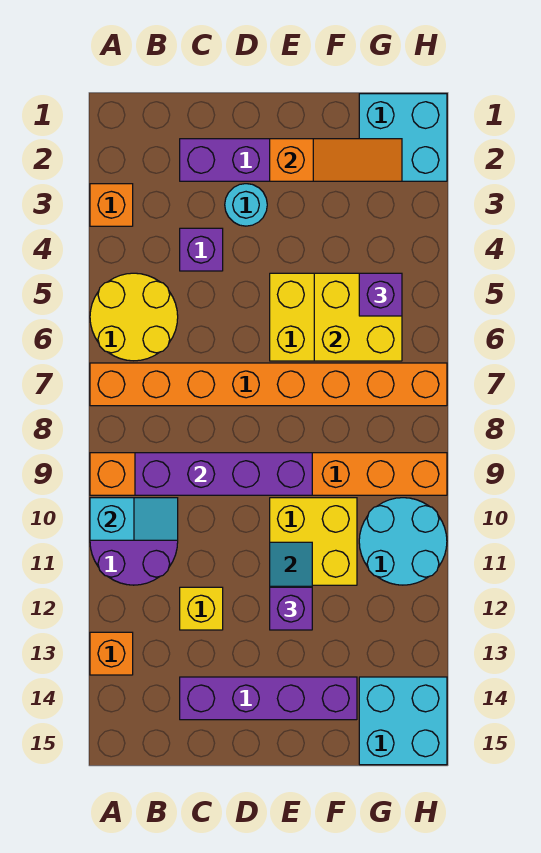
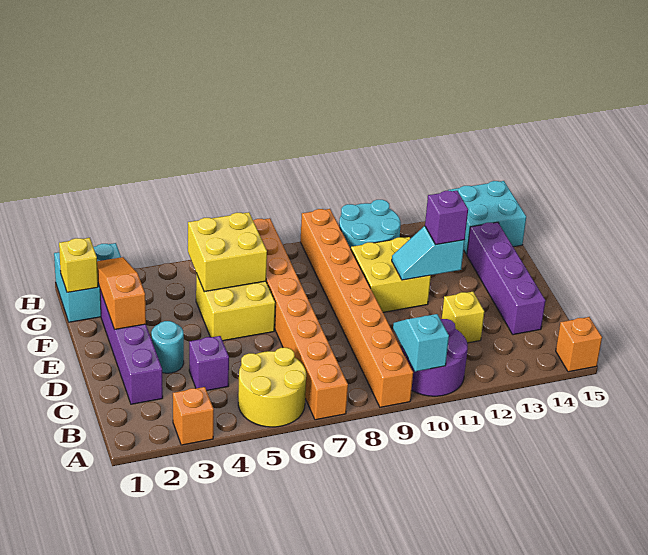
orange brick A13 level 1 -> orange brick A15 level 1
purple brick B9:E9 level 2 -> none
none -> yellow brick G1 level 2
purple brick G5 level 3 -> none

